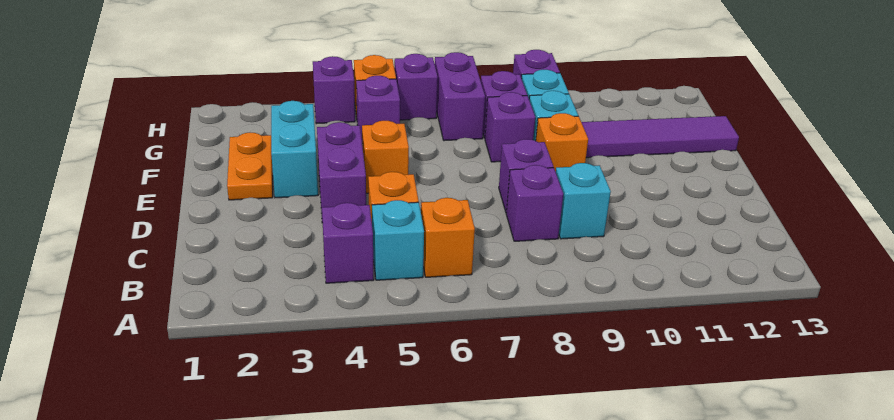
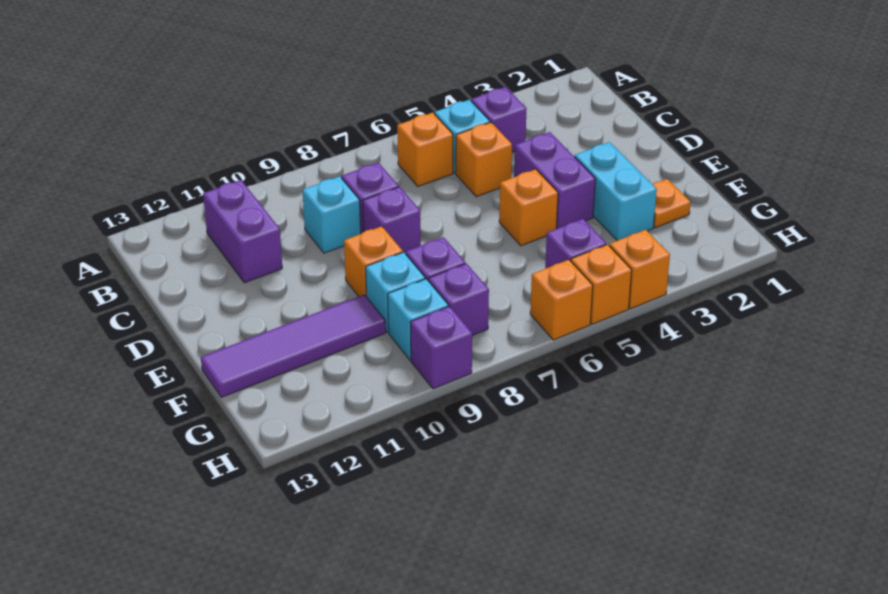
orange plate E2:F2 level 1 -> orange plate F2 level 1
purple brick G7:H7 level 1 -> purple brick B11:C11 level 1
purple brick H4 level 1 -> orange brick H4 level 1
purple brick H6 level 1 -> orange brick H6 level 1

